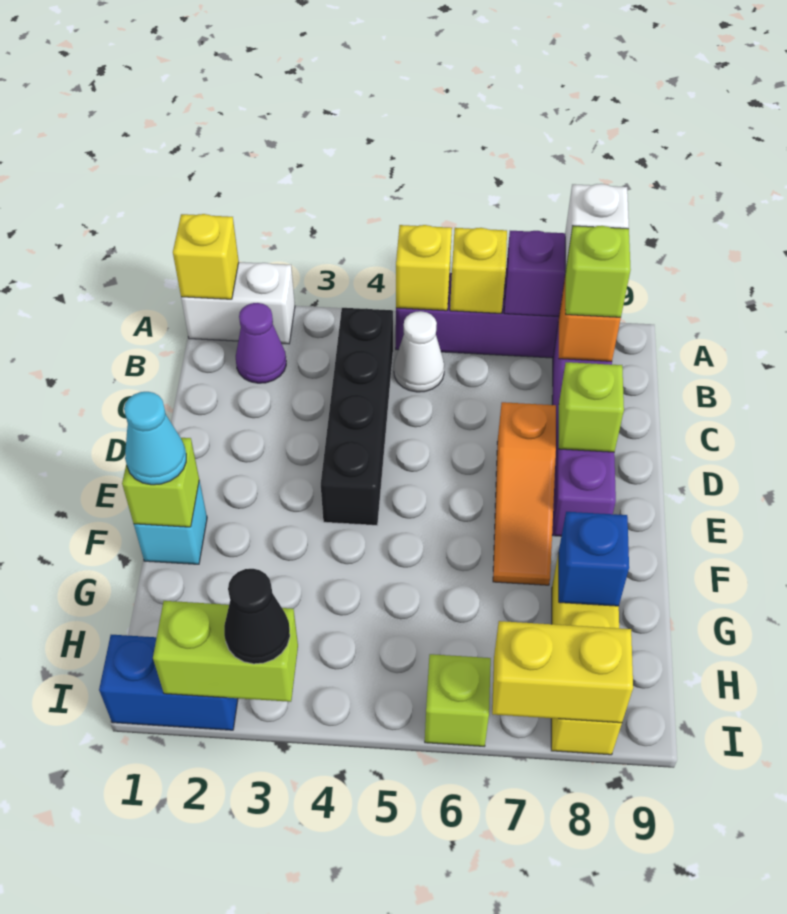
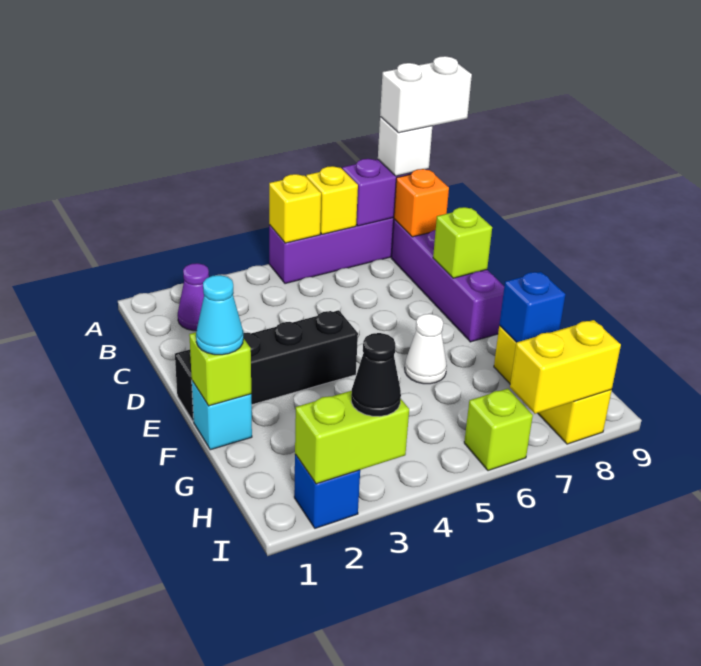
white brick A1:A2 level 1 -> white brick A8:A9 level 4
yellow brick A1 level 2 -> none
black brick B4:E4 level 1 -> black brick E1:E4 level 1
white cone B5 level 1 -> white cone F6 level 1
lime brick B8 level 3 -> none
orange slope D7:F7 level 1 top D -> none
blue brick I1:I2 level 1 -> blue brick I2 level 1

